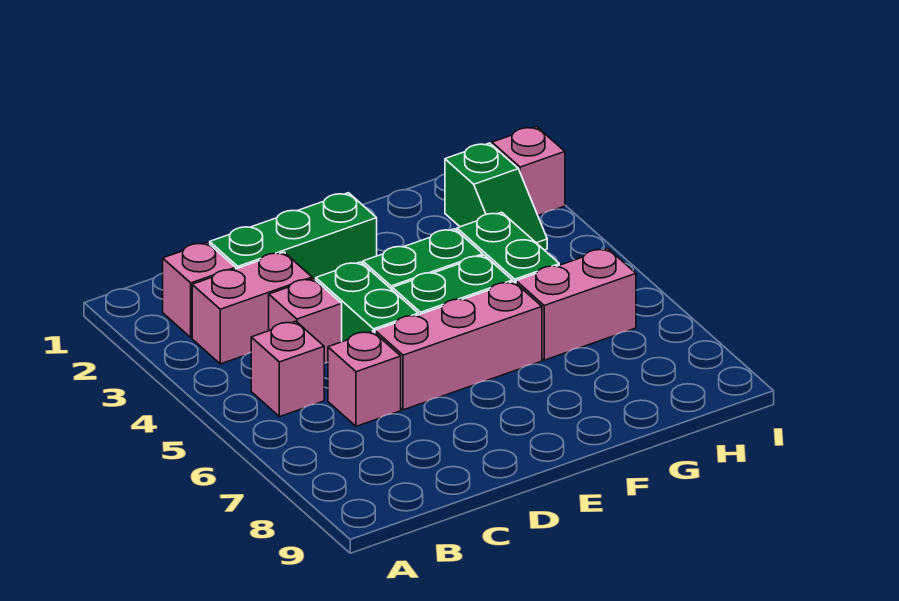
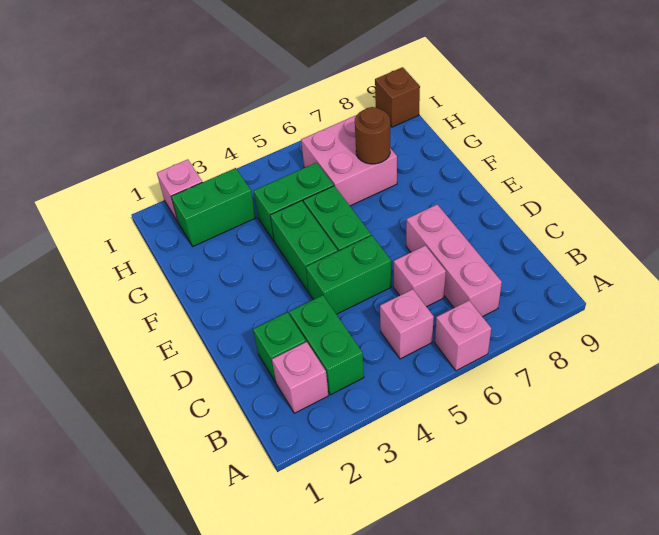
pink brick B3:C3 level 1 -> green brick B3:C3 level 1
green brick C2:E2 level 1 -> green brick C2 level 1
pink brick C4 level 1 -> pink brick A6 level 1
pink brick D6:F6 level 1 -> pink brick B7:D7 level 1
pink brick G6:H6 level 1 -> pink brick G6:H7 level 1
none -> brown round brick G7 level 2
green slope H2:H3 level 1 top 2 -> green brick H2:H3 level 1
none -> brown brick I9 level 1

